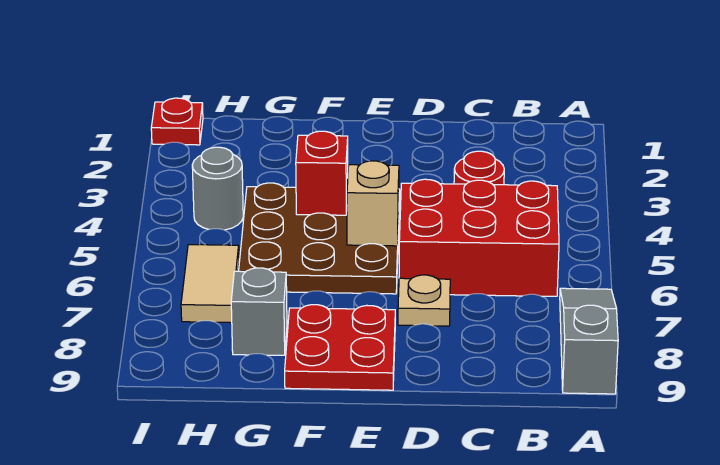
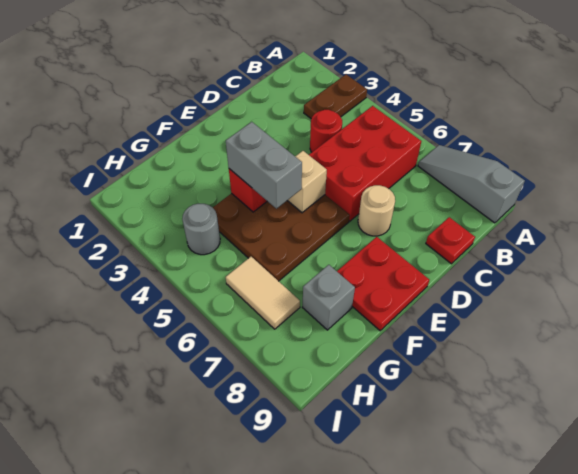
none -> brown plate A3:B3 level 1
tan plate D7 level 1 -> tan round brick D7 level 1
none -> grey brick F4:F5 level 3
red plate I1 level 1 -> red plate C9 level 1

